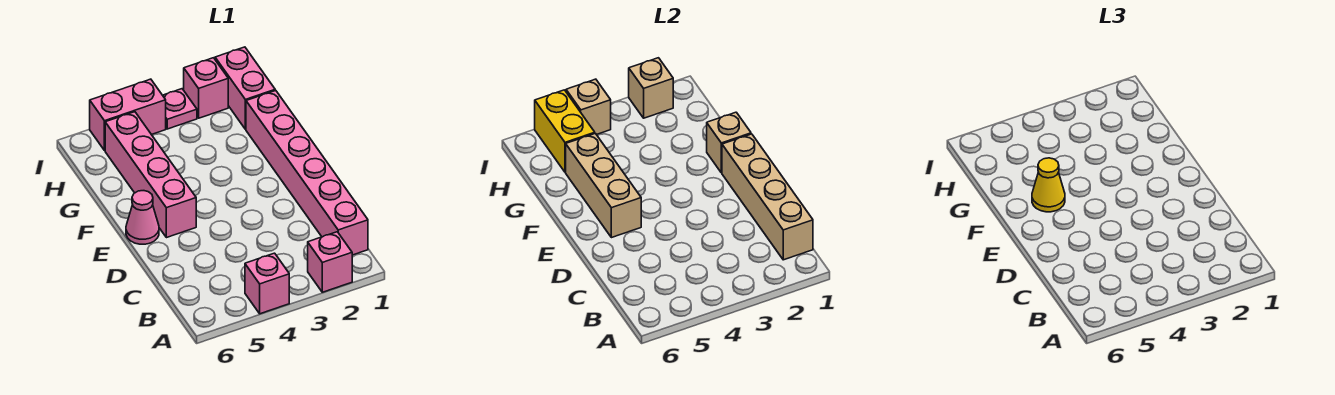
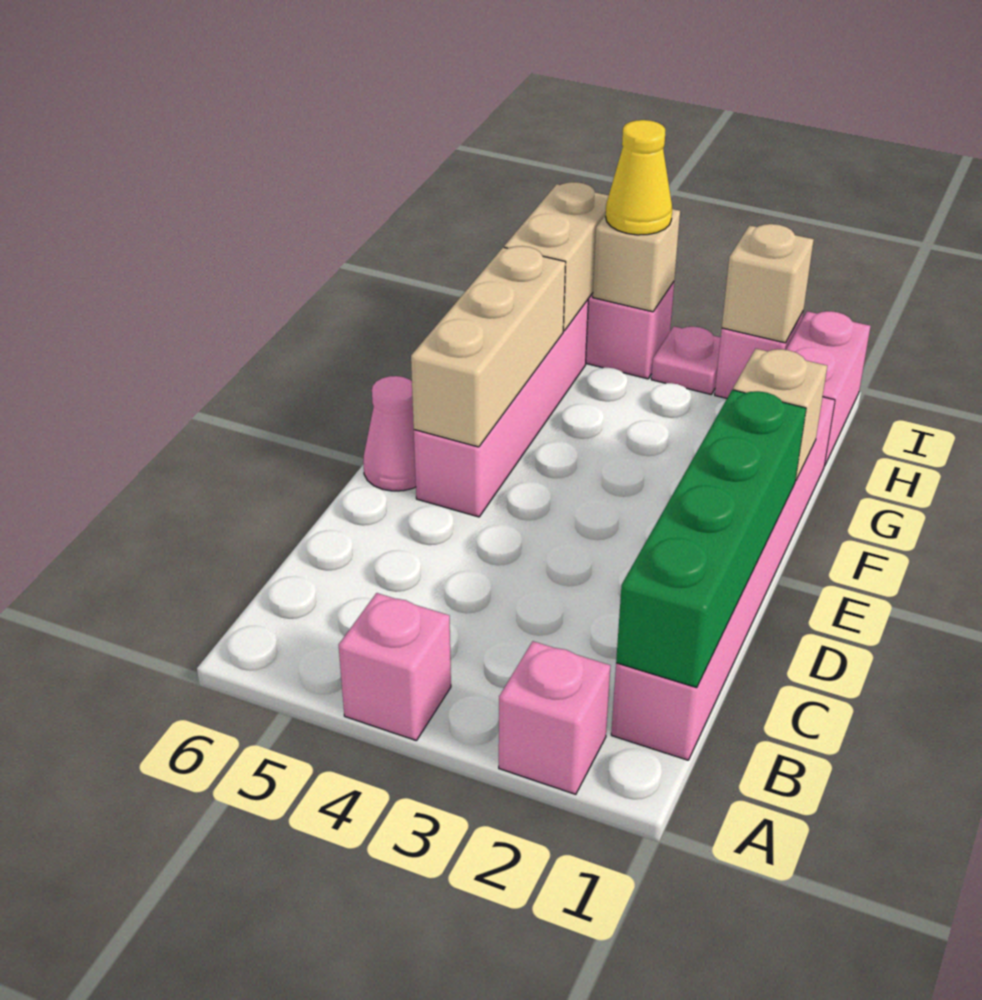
tan brick B1:E1 level 2 -> green brick B1:E1 level 2
yellow cone F5 level 3 -> yellow cone I4 level 3
yellow brick H5:I5 level 2 -> tan brick H5:I5 level 2

